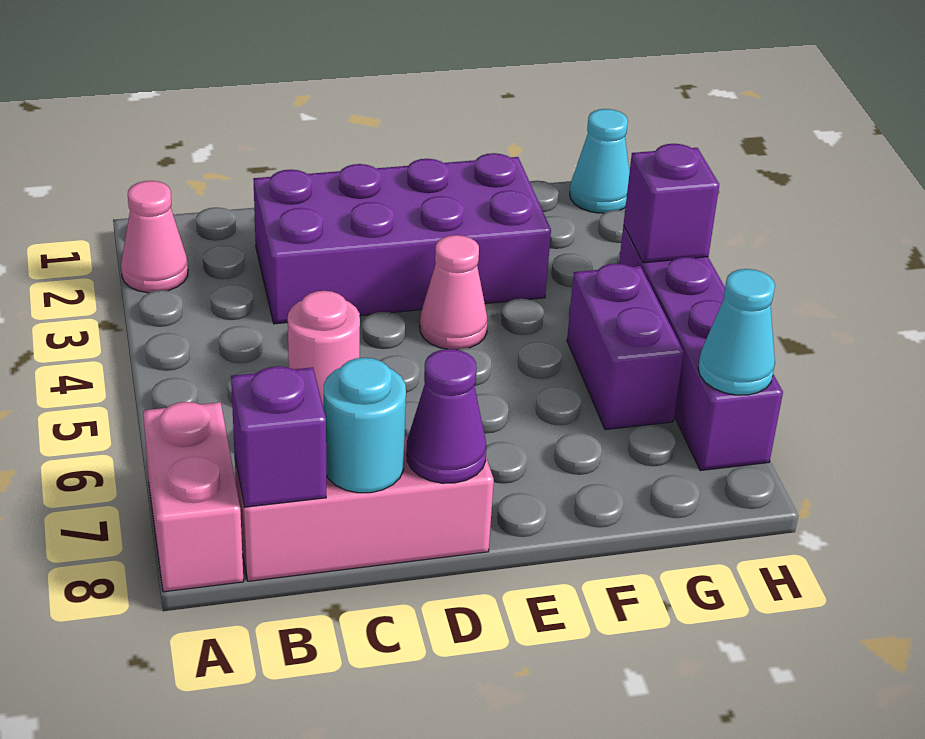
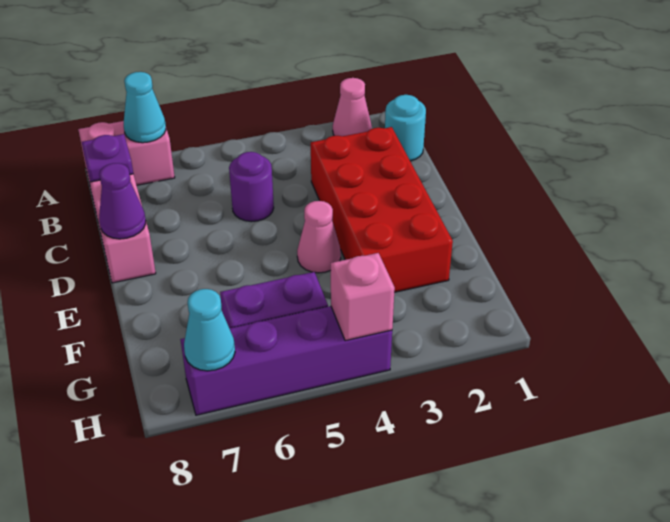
purple brick B8 level 2 -> purple plate B8 level 2
purple brick C2:F3 level 1 -> red brick C2:F3 level 1
pink round brick C5 level 1 -> purple round brick C5 level 1
cyan round brick C8 level 2 -> cyan round brick B1 level 1
cyan cone H1 level 1 -> cyan cone A7 level 2
purple brick H4 level 2 -> pink brick H4 level 2

